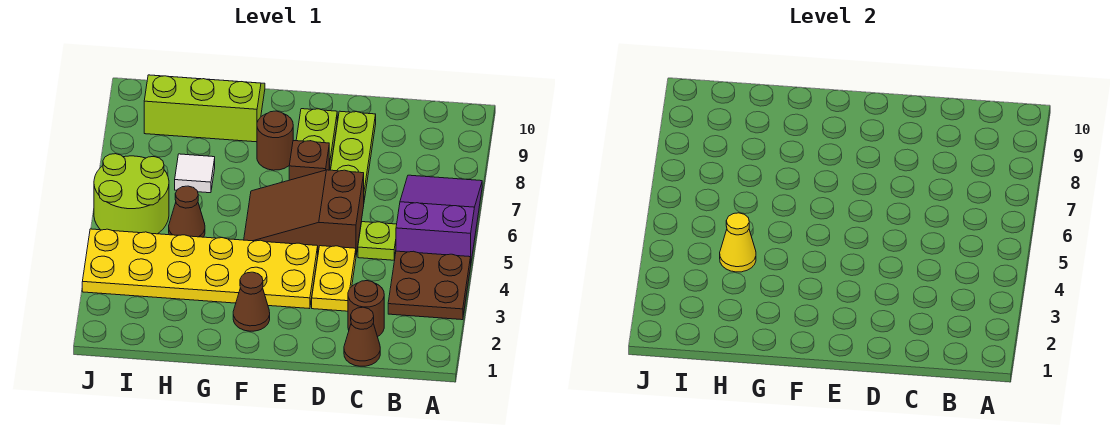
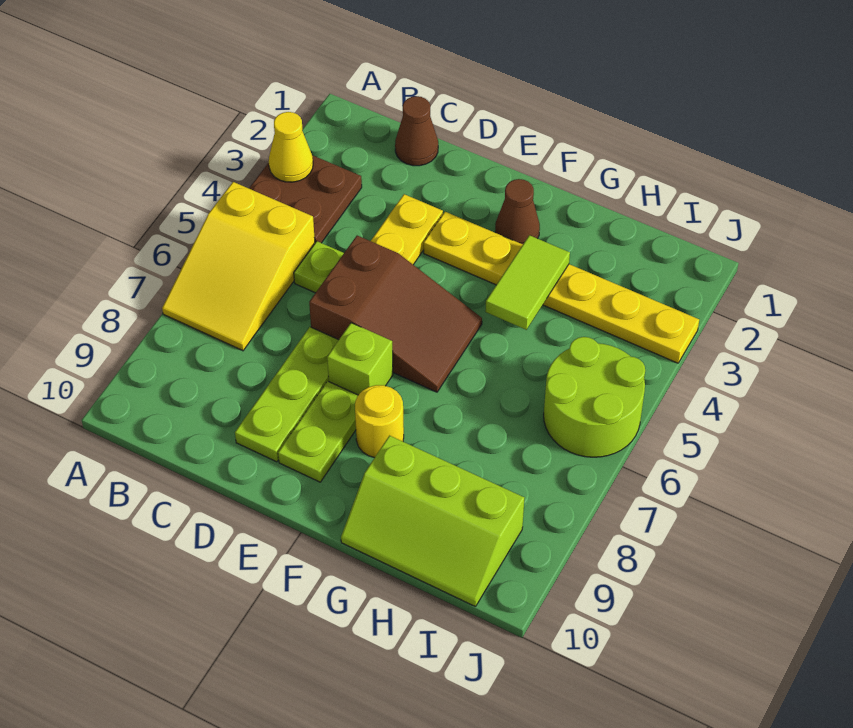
purple slope A5:B7 level 1 top 5 -> yellow slope A5:B7 level 1 top 5
brown round brick C2 level 1 -> none
yellow plate E3:J4 level 1 -> yellow plate E3:J3 level 1
brown brick E7 level 1 -> lime brick E7 level 1
brown round brick F8 level 1 -> yellow round brick F8 level 1
none -> lime tile G3:G4 level 2
yellow cone H4 level 2 -> yellow cone A3 level 2
brown cone H5 level 1 -> none
white tile H7 level 1 -> none

